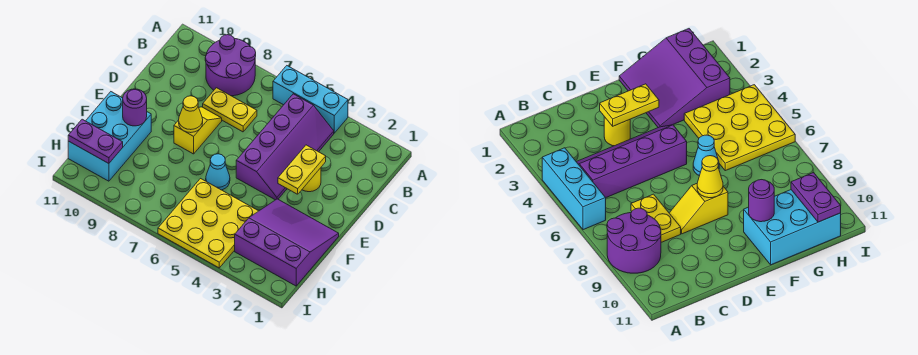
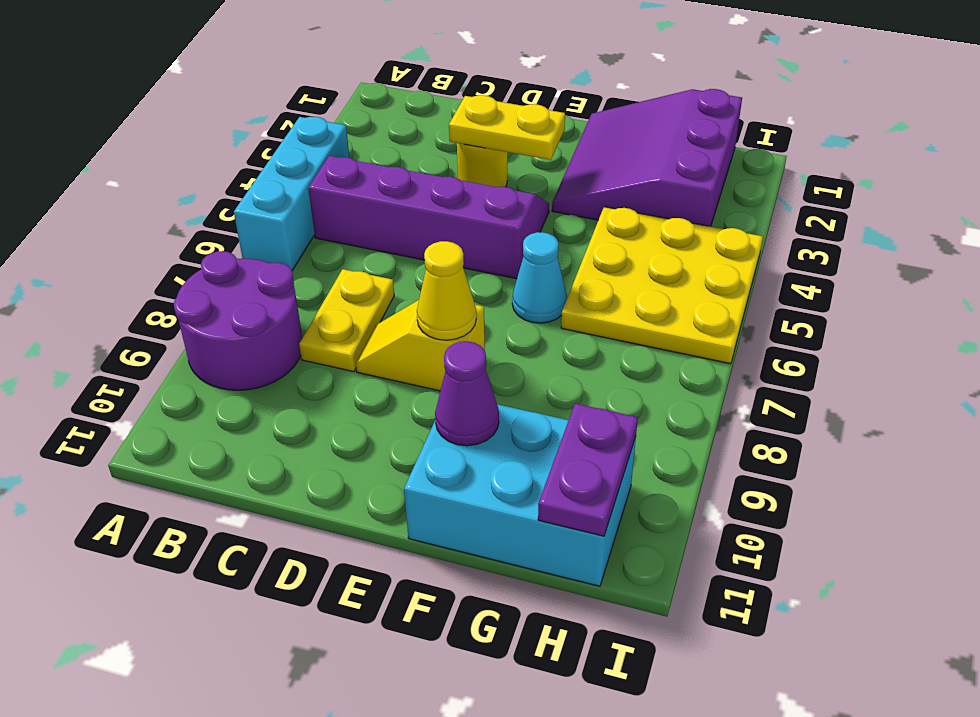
purple round brick F10 level 2 -> purple cone F10 level 2

